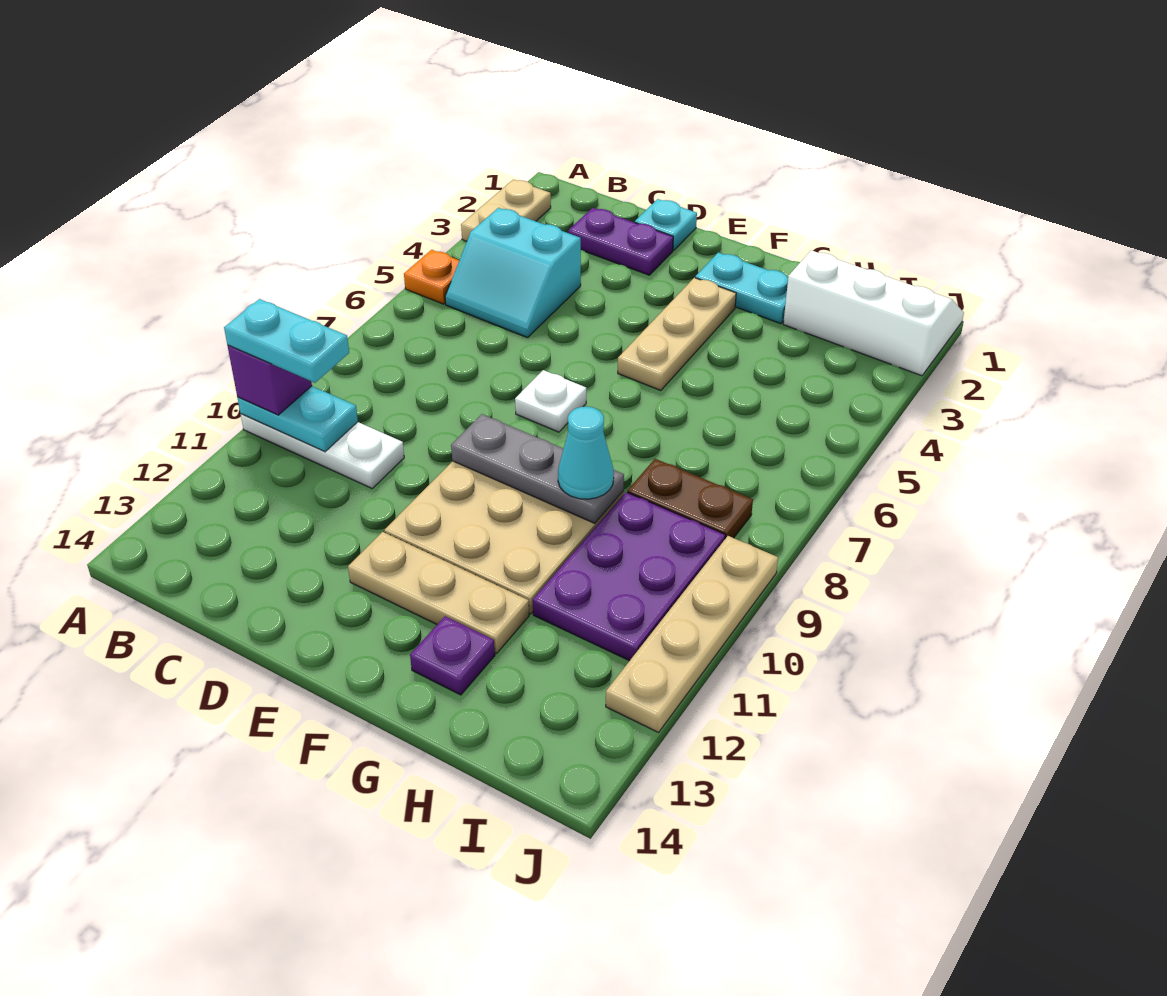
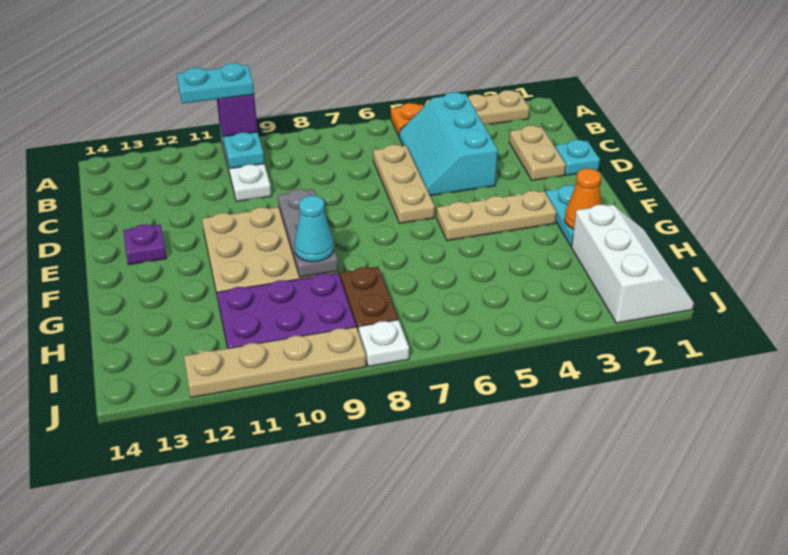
cyan plate A10:B10 level 4 -> cyan plate A10:A11 level 4
cyan slope B4:C5 level 1 top 4 -> cyan slope B4:D5 level 1 top 4
purple plate C2:D2 level 1 -> tan plate C2:D2 level 1
white plate E7 level 1 -> white plate J8 level 1
tan plate E12:G12 level 1 -> tan plate C6:E6 level 1
none -> orange cone G2 level 2
purple plate G13 level 1 -> purple plate E13 level 1

